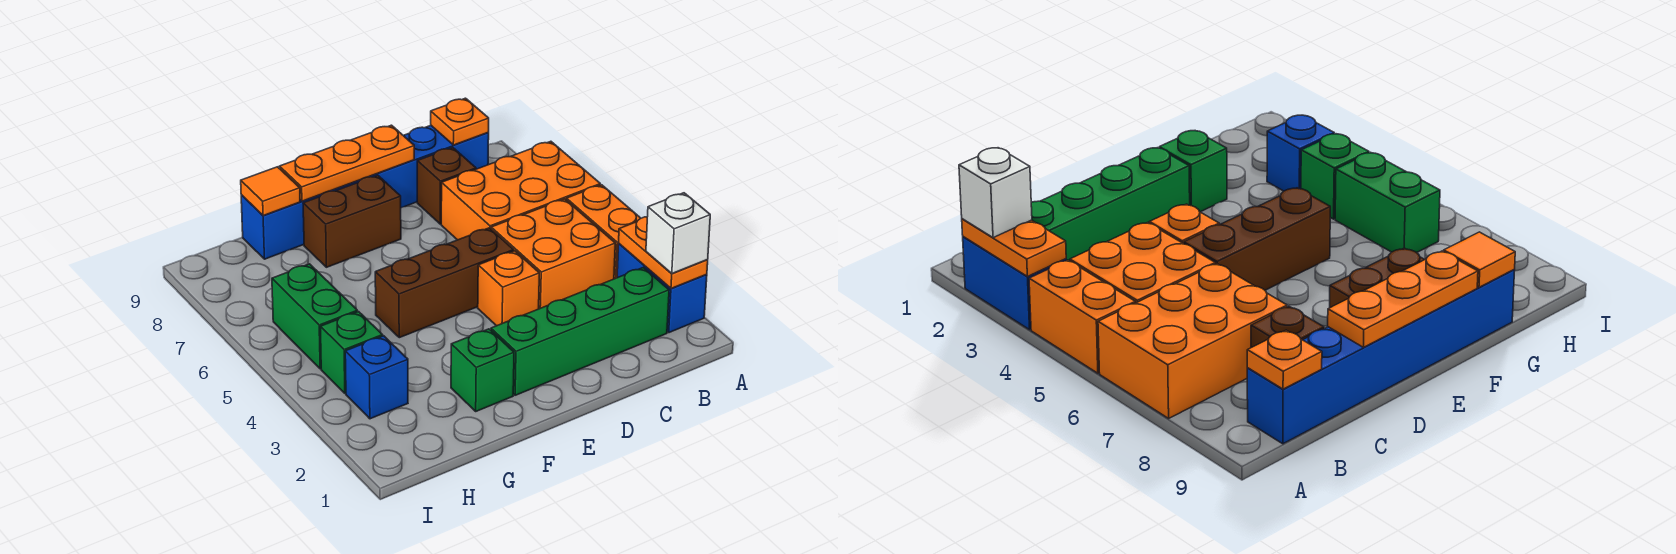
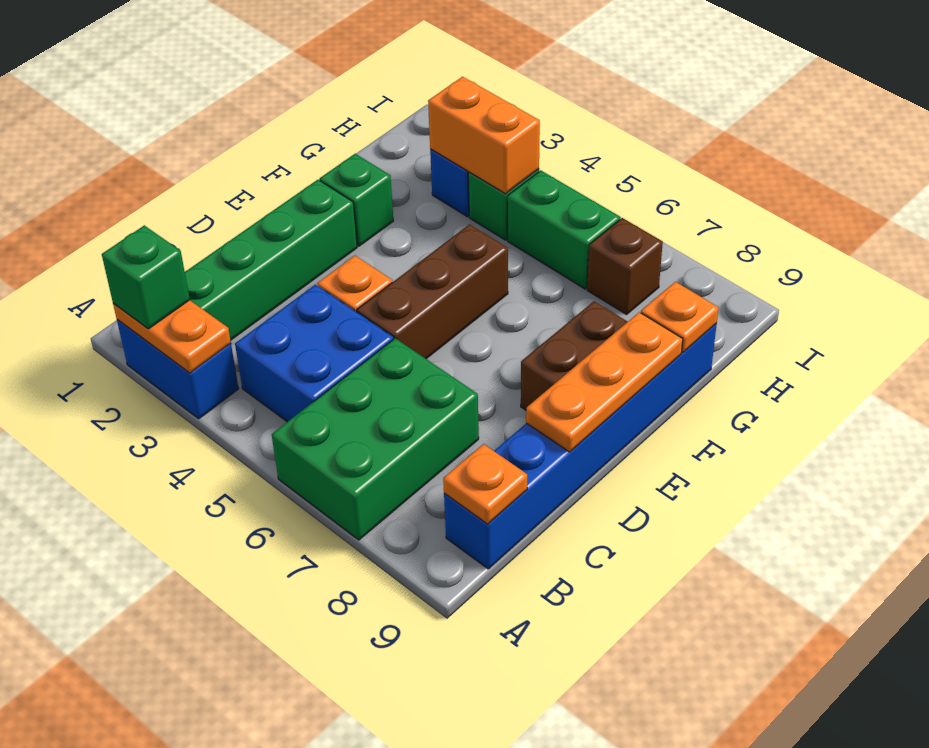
white brick A2 level 3 -> green brick A2 level 3
orange brick A4:A5 level 1 -> orange brick H3:H4 level 2
orange brick A6:C7 level 1 -> green brick A6:C7 level 1
orange brick B4:C5 level 1 -> blue brick B4:C5 level 1
brown brick C8 level 1 -> brown brick H7 level 1
orange tile G9 level 2 -> orange plate G9 level 2

